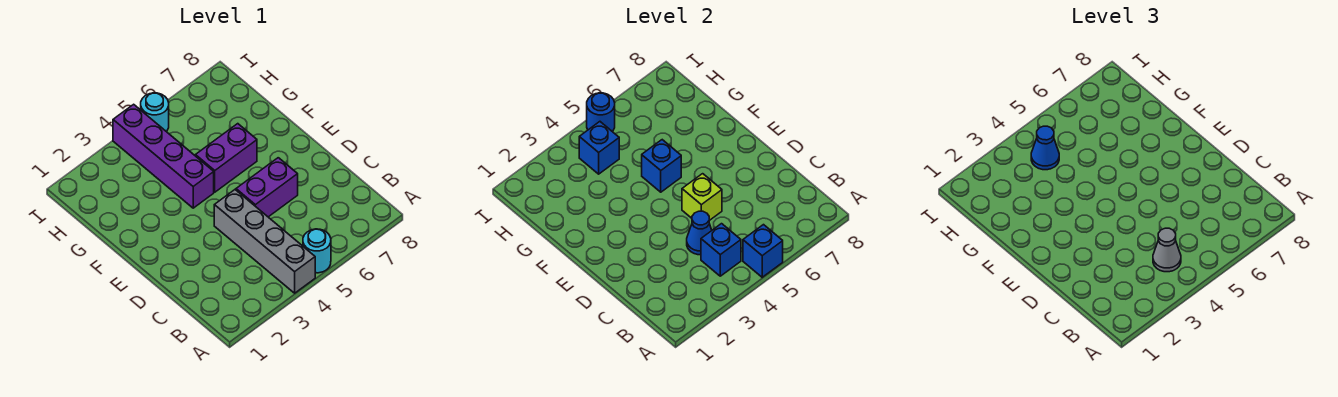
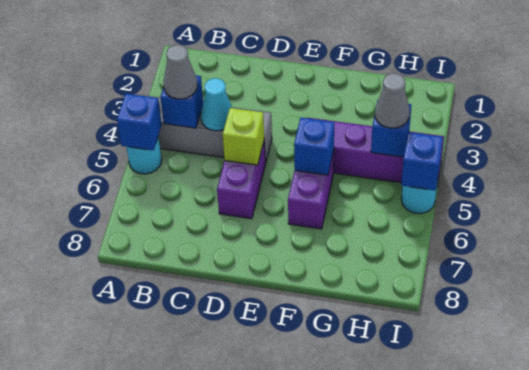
blue cone C4 level 2 -> cyan cone C4 level 2
blue cone H4 level 3 -> grey cone H4 level 3
blue round brick I5 level 2 -> blue brick I5 level 2

